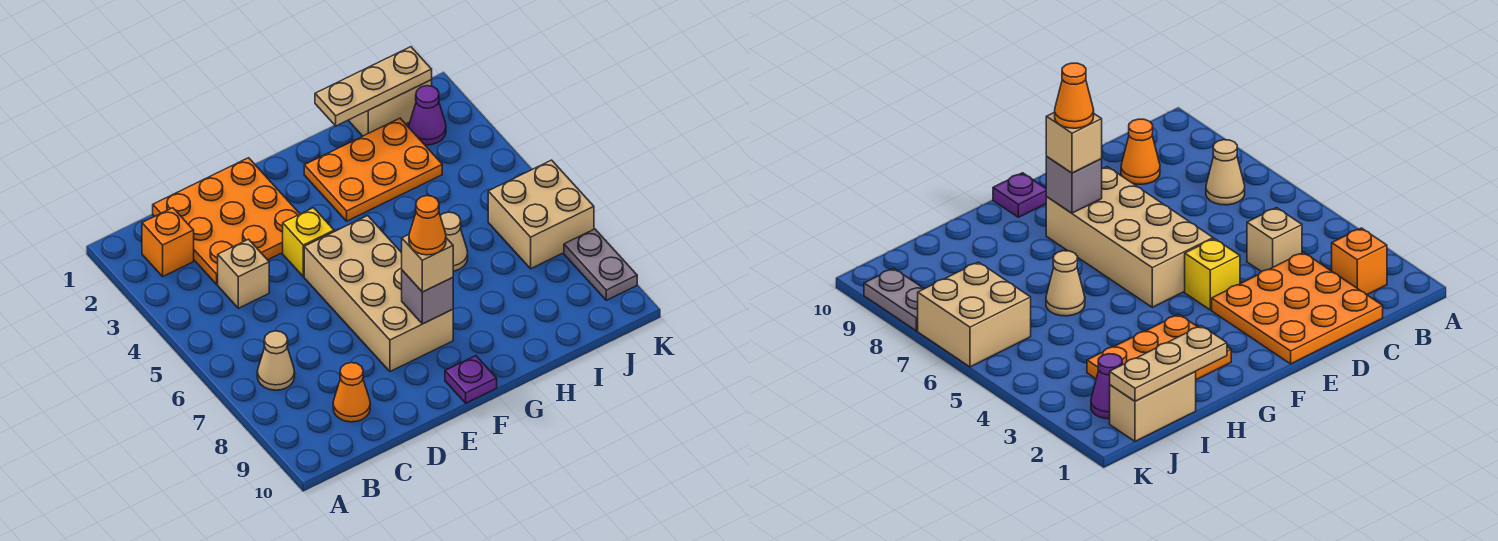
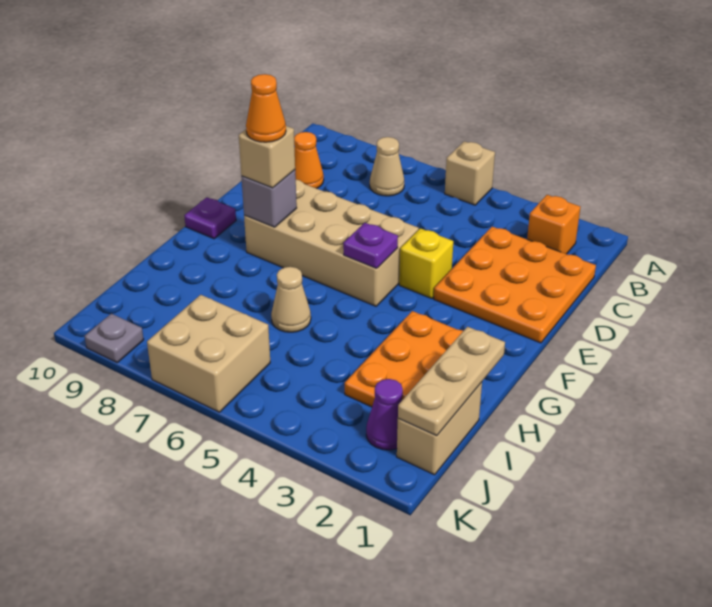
tan brick C4 level 1 -> tan brick A5 level 1
none -> purple plate F5 level 2
grey plate K8:K9 level 1 -> grey plate K9 level 1

